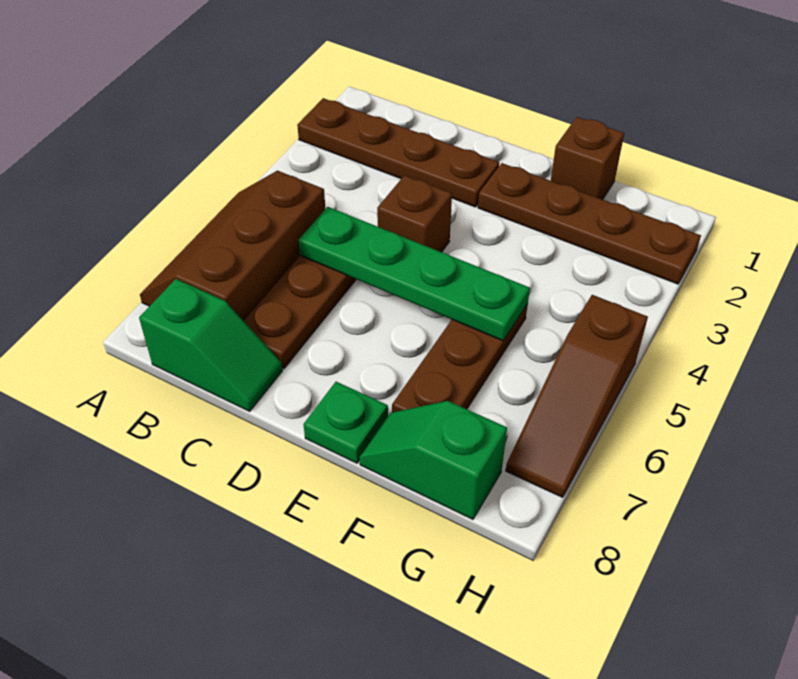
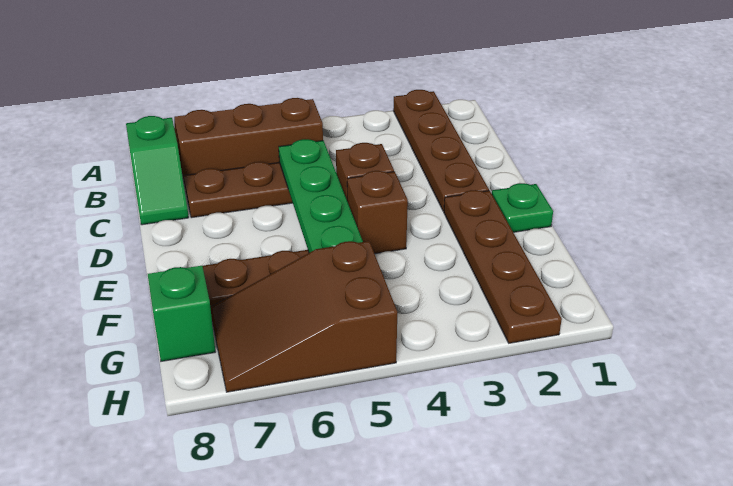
green plate E8 level 1 -> green plate E1 level 1
brown brick F1 level 1 -> brown brick E4 level 1
brown slope H5:H7 level 1 top 5 -> brown slope G5:H7 level 1 top 5

